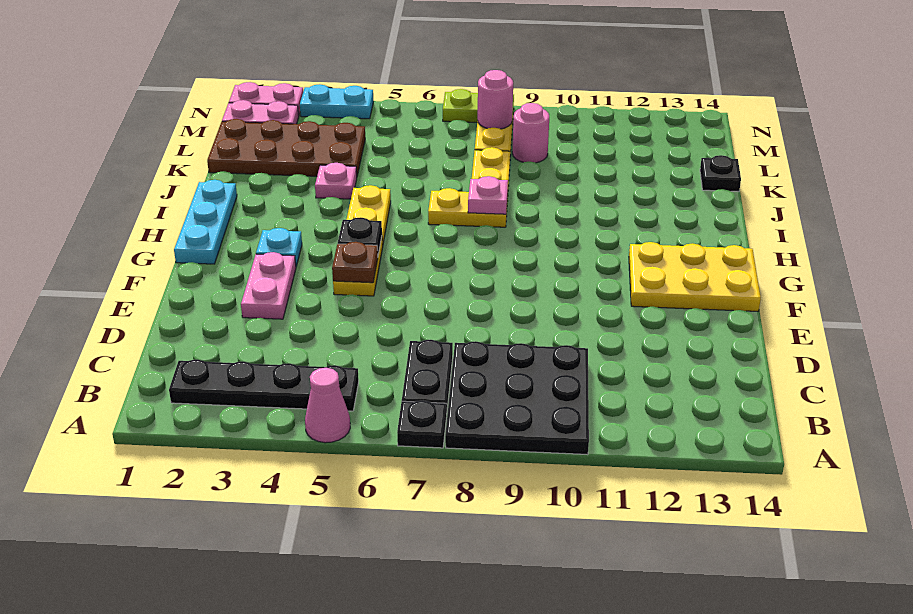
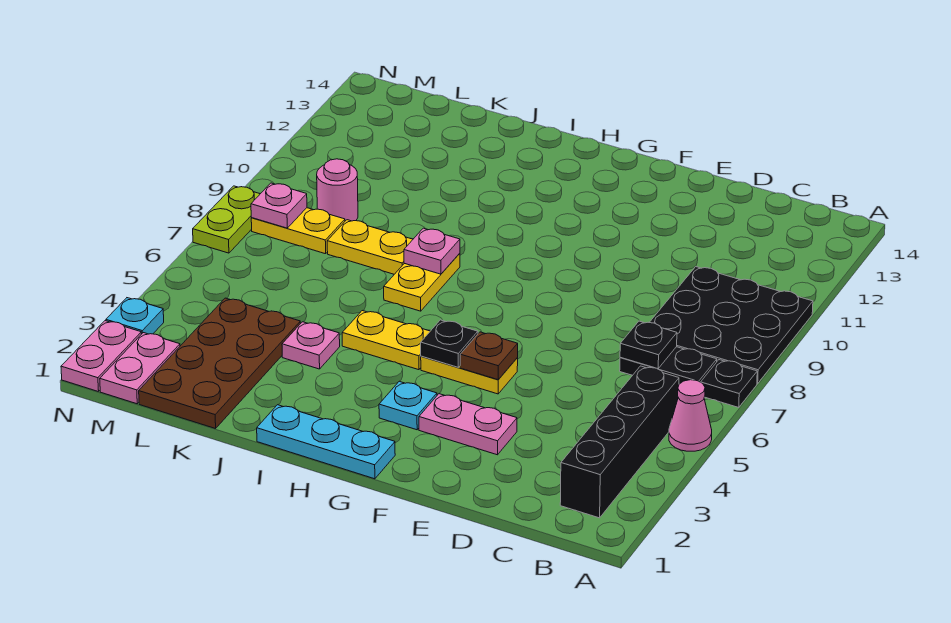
black plate B2:B5 level 1 -> black brick B2:B5 level 1
yellow plate F12:G14 level 1 -> none
black plate K14 level 1 -> black plate C7 level 2
pink round brick M8 level 2 -> pink plate M8 level 2
cyan plate N3:N4 level 1 -> cyan plate N3 level 1

